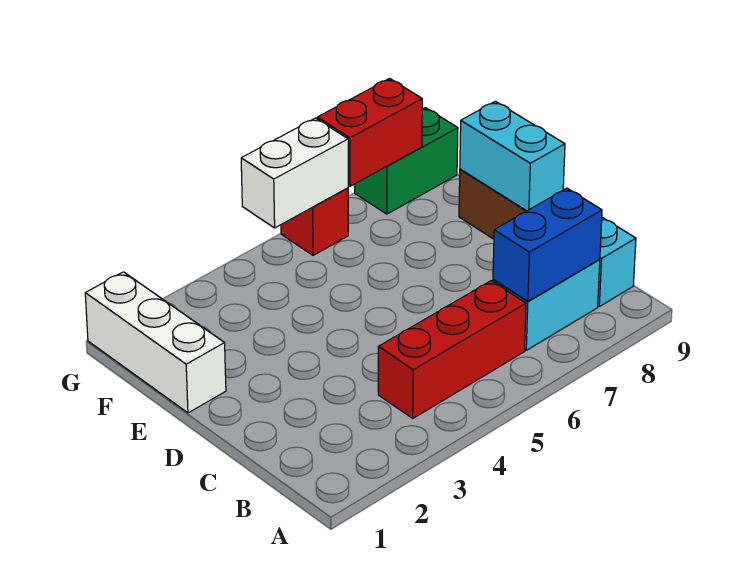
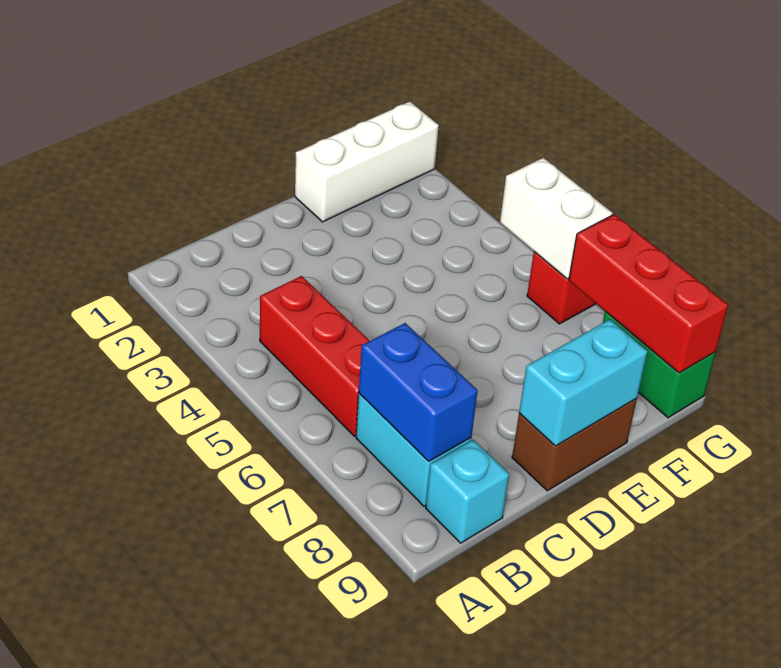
red brick G7:G8 level 2 -> red brick G7:G9 level 2

